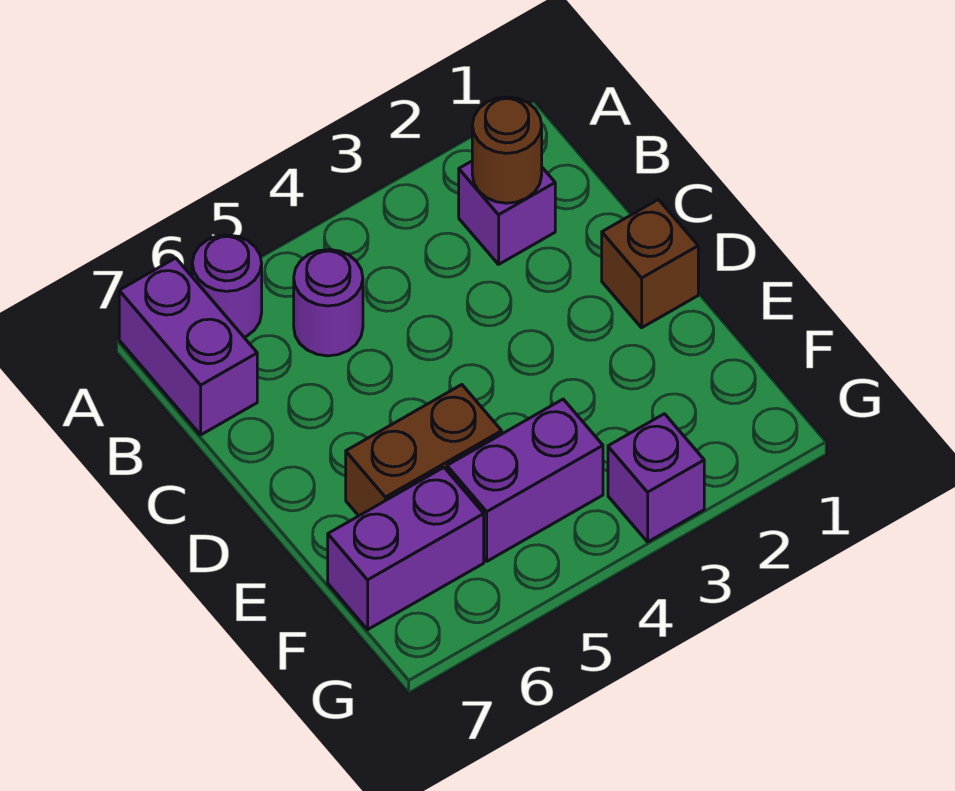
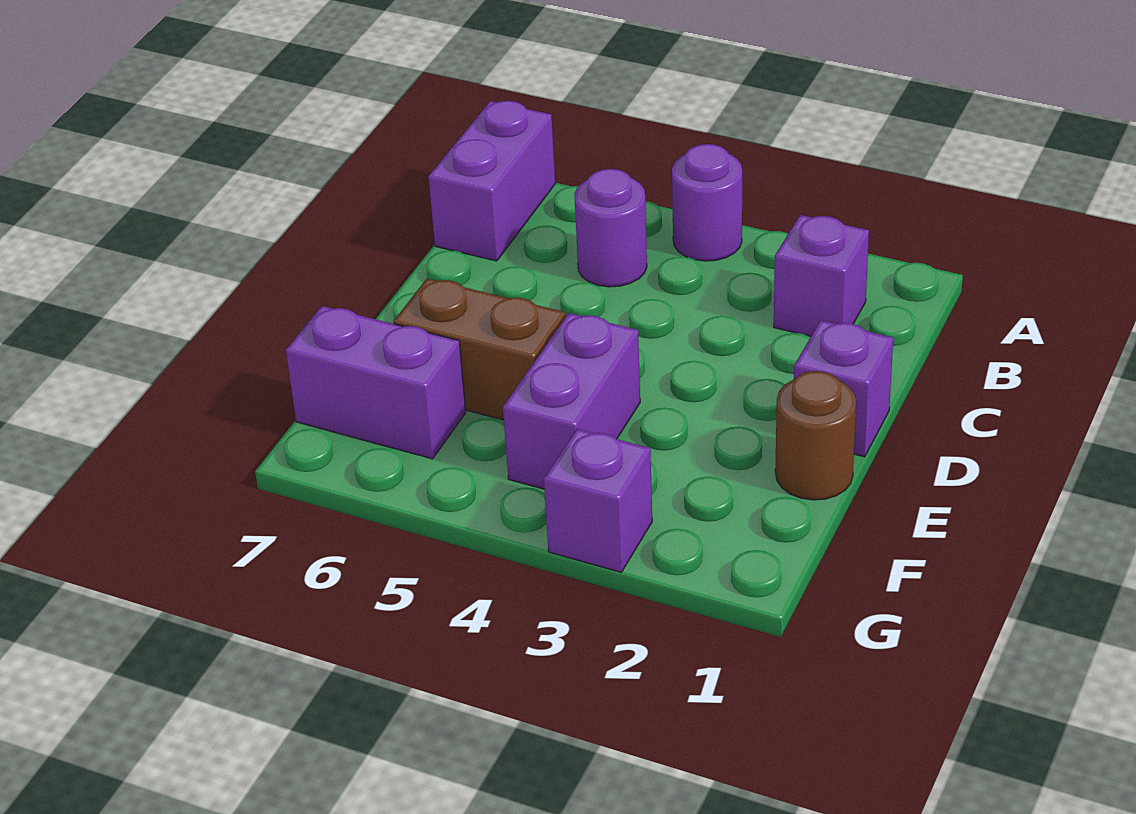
purple round brick A6 level 1 -> purple round brick A4 level 1
brown round brick B2 level 2 -> brown round brick E1 level 1
brown brick D1 level 1 -> purple brick D1 level 1
purple brick F4:F5 level 1 -> purple brick E4:F4 level 1

